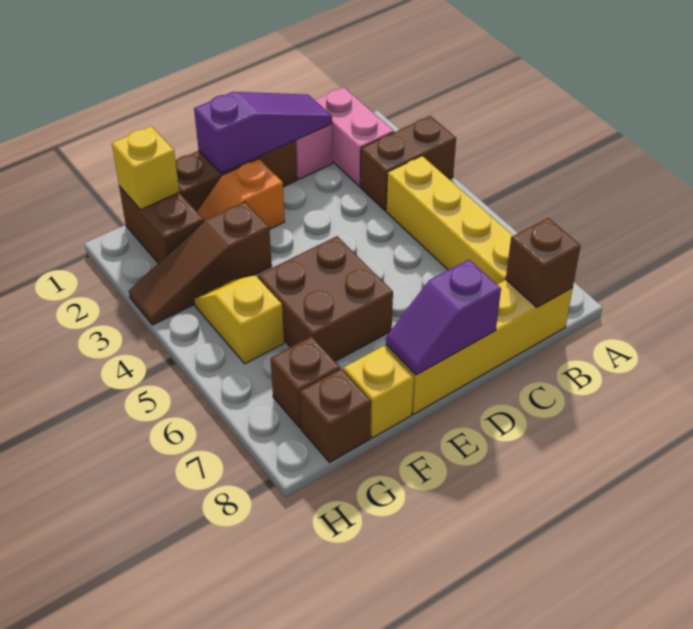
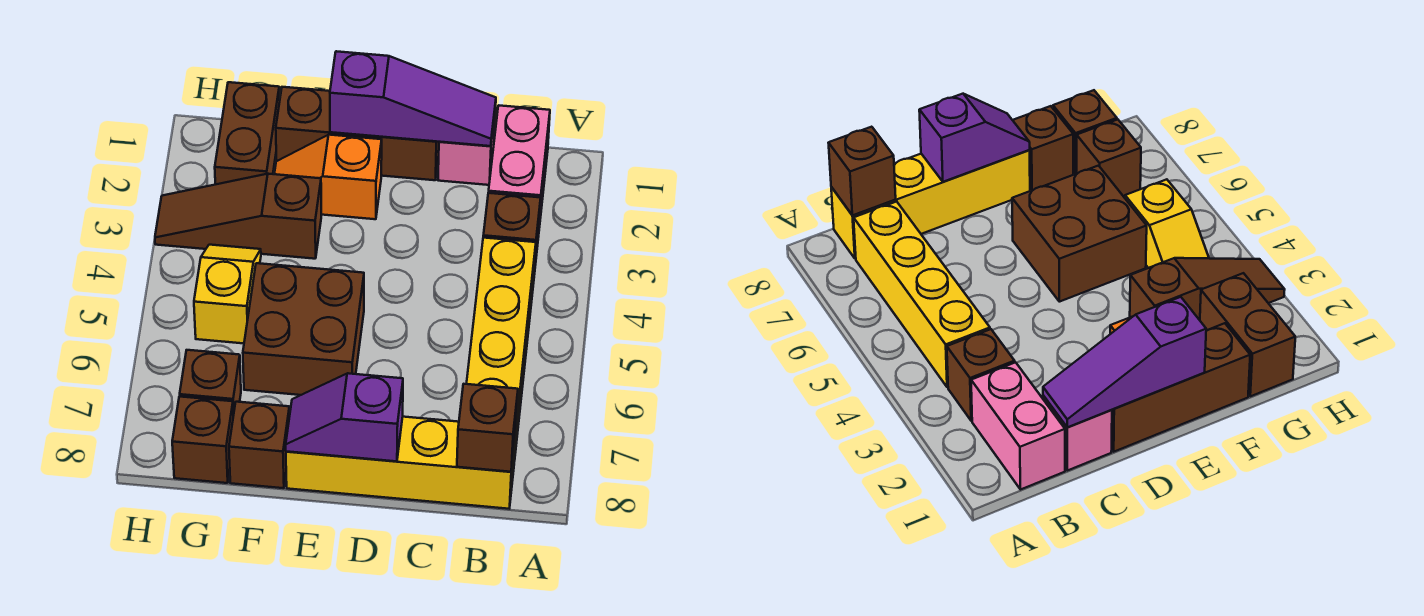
brown brick A3:B3 level 1 -> brown brick B3 level 1
yellow brick F8 level 1 -> brown brick F8 level 1
yellow brick G1 level 2 -> none

